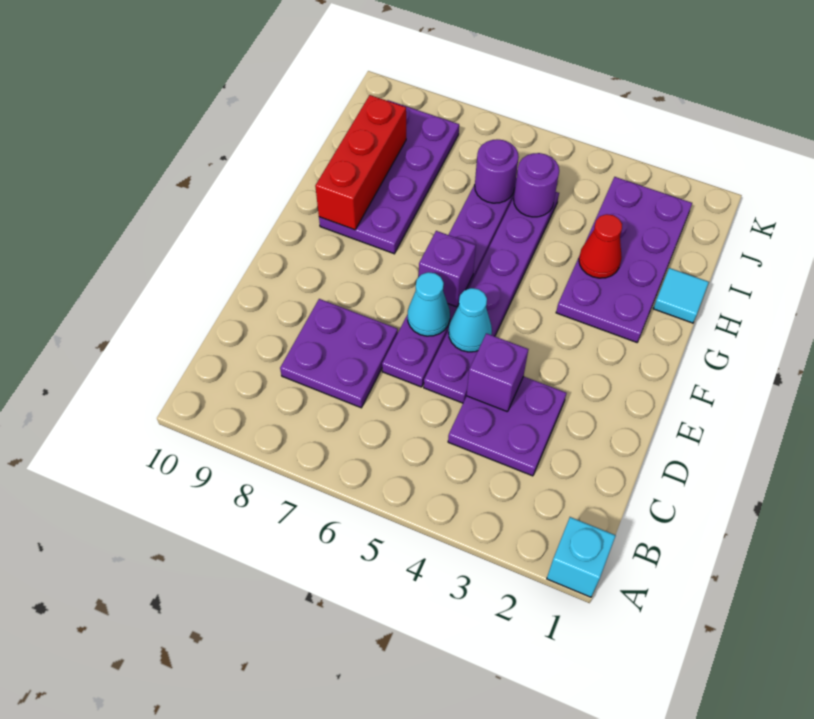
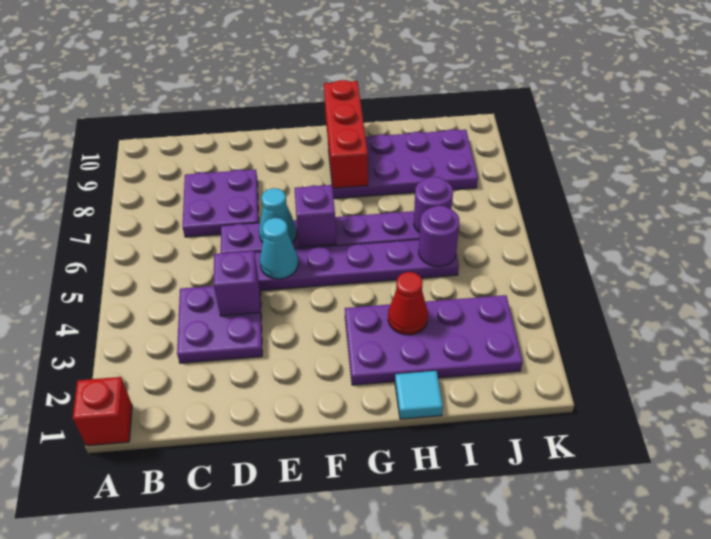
cyan brick A1 level 1 -> red brick A1 level 1
red brick G9:I9 level 2 -> red brick G8:G10 level 2

